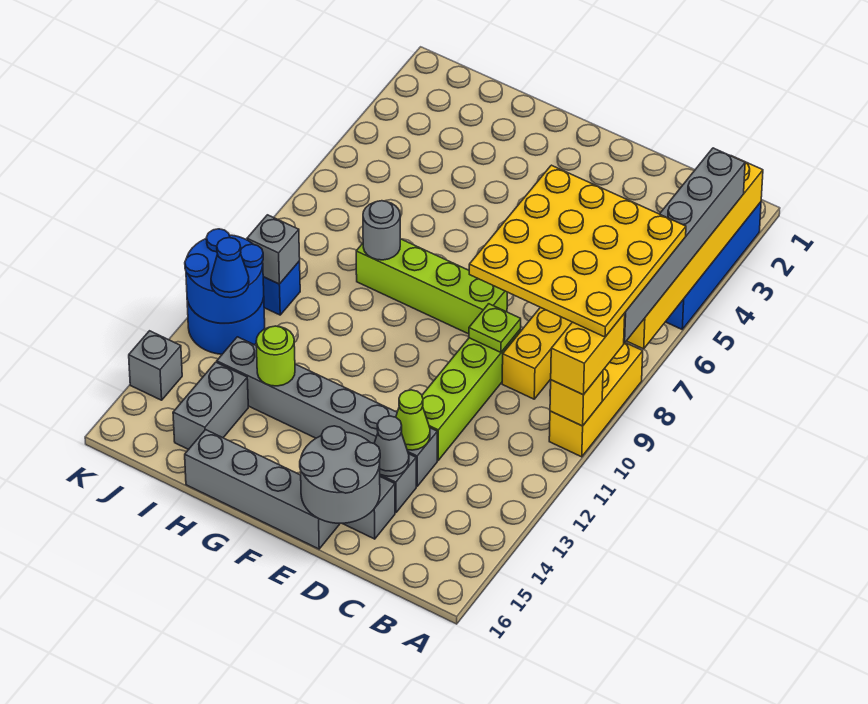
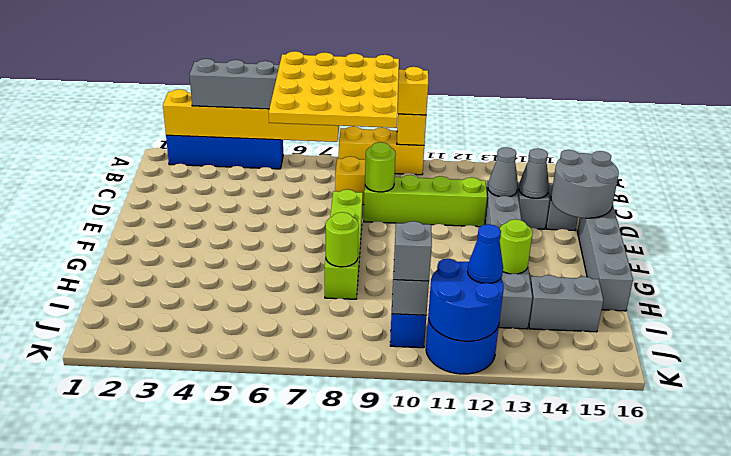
lime plate D9 level 2 -> lime round brick D9 level 2
lime cone D13 level 2 -> grey cone D13 level 2
grey round brick H8 level 2 -> lime round brick H8 level 2
grey brick K14 level 1 -> grey brick J10 level 3

